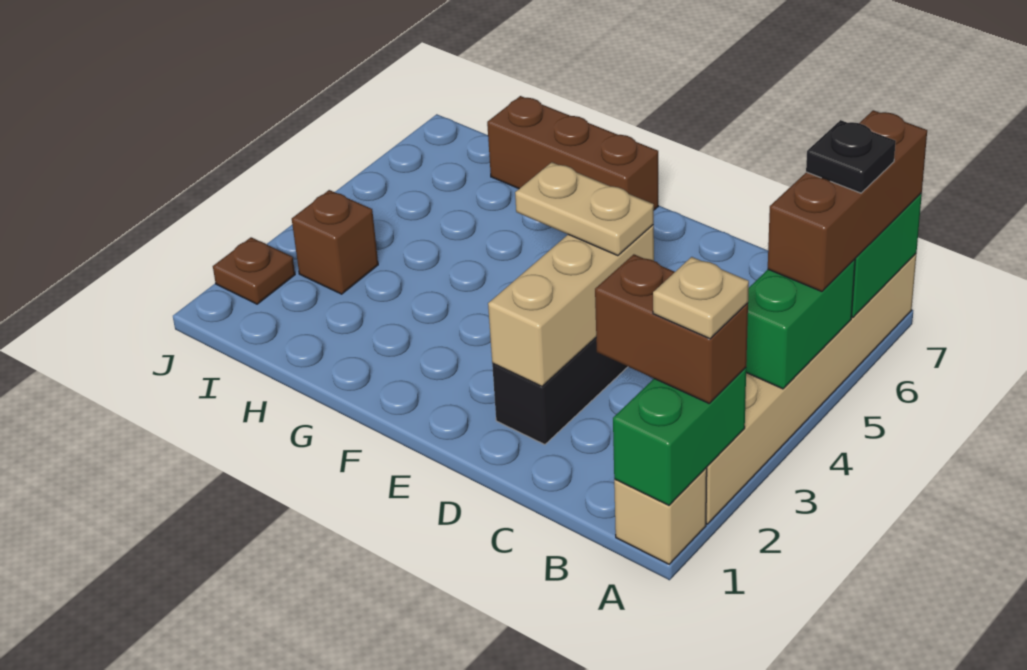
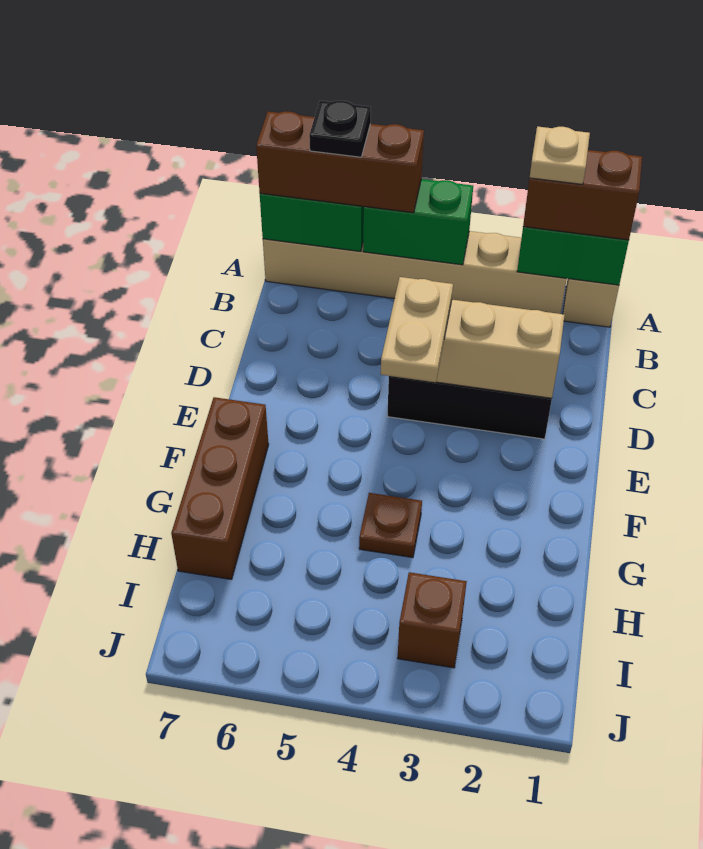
brown brick A2:B2 level 3 -> brown brick A1:A2 level 3
brown plate J2 level 1 -> brown plate G4 level 1

